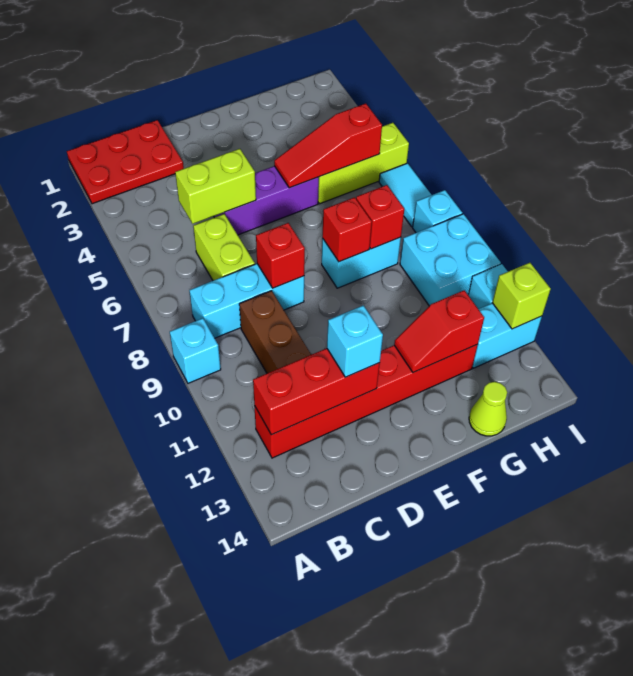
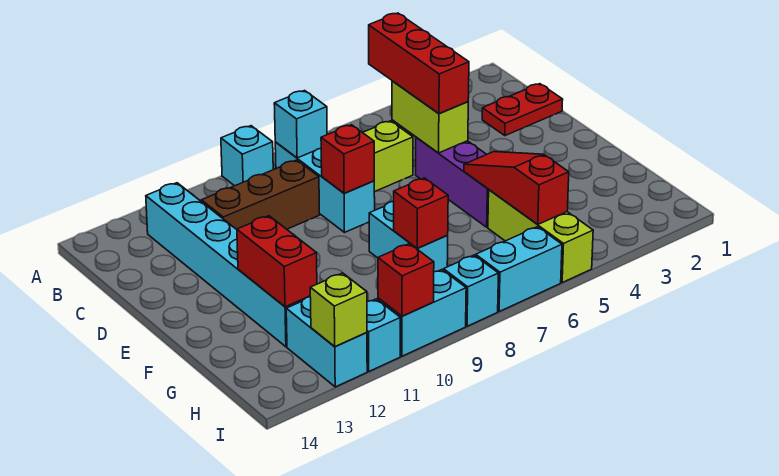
red plate A1:C2 level 1 -> red plate C1:C2 level 1
red brick B12:G12 level 1 -> cyan brick B12:G12 level 1
red brick B12:D12 level 2 -> red brick B5:D5 level 3
cyan brick D12 level 3 -> cyan brick B8 level 2
red brick F8 level 2 -> red brick I10 level 2
red slope F12:G12 level 2 top G -> red brick F12:G12 level 2
lime cone G14 level 1 -> none
cyan brick H9:I10 level 1 -> cyan brick I9:I10 level 1
cyan tile I6:I7 level 1 -> cyan brick I6:I7 level 1

